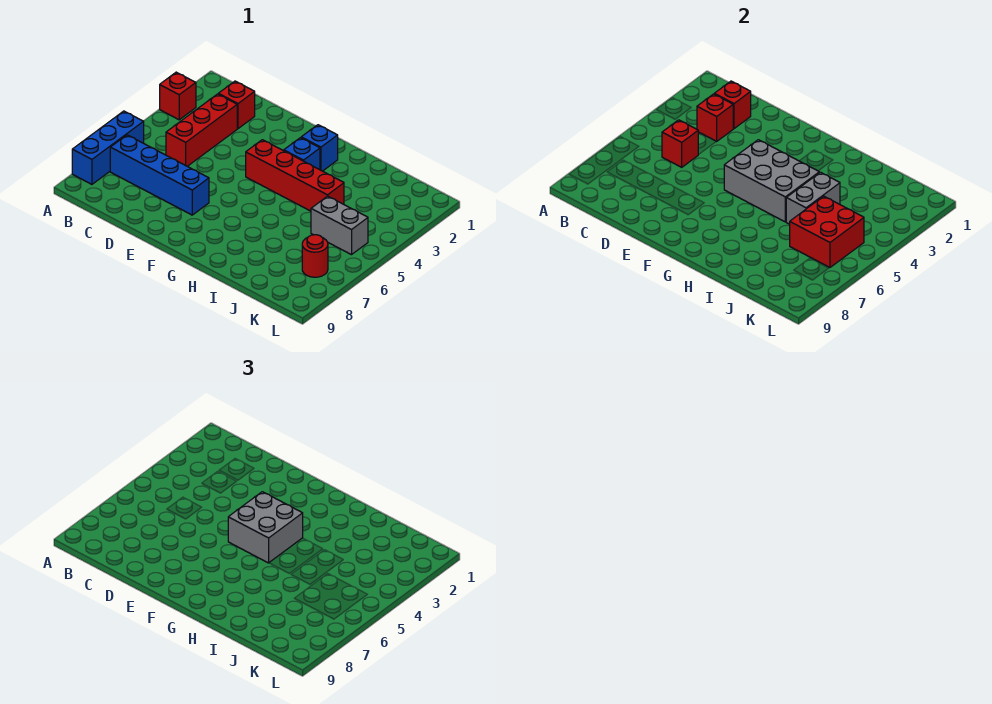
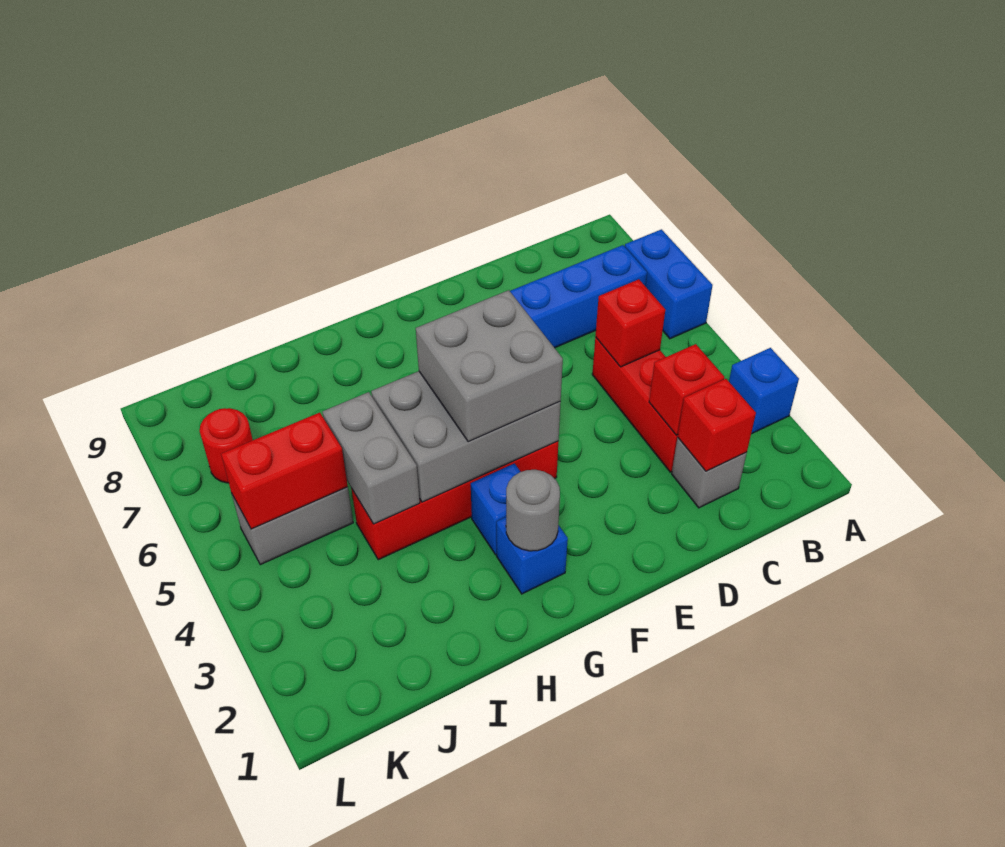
red brick A3 level 1 -> blue brick A3 level 1
blue brick A6:A8 level 1 -> blue brick A6:A7 level 1
red brick C2 level 1 -> grey brick C2 level 1
none -> grey round brick G2 level 2
red brick J5:K6 level 2 -> red brick J5:K5 level 2

